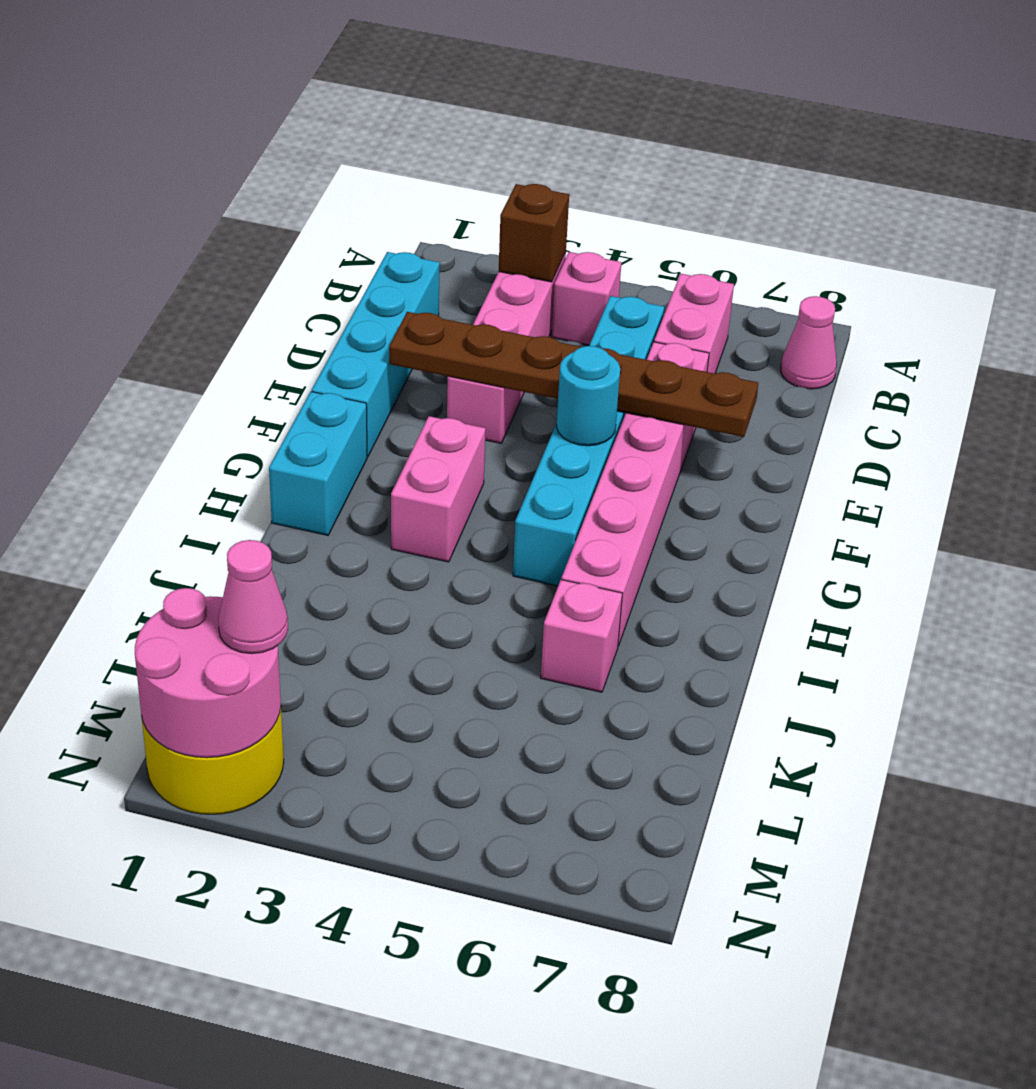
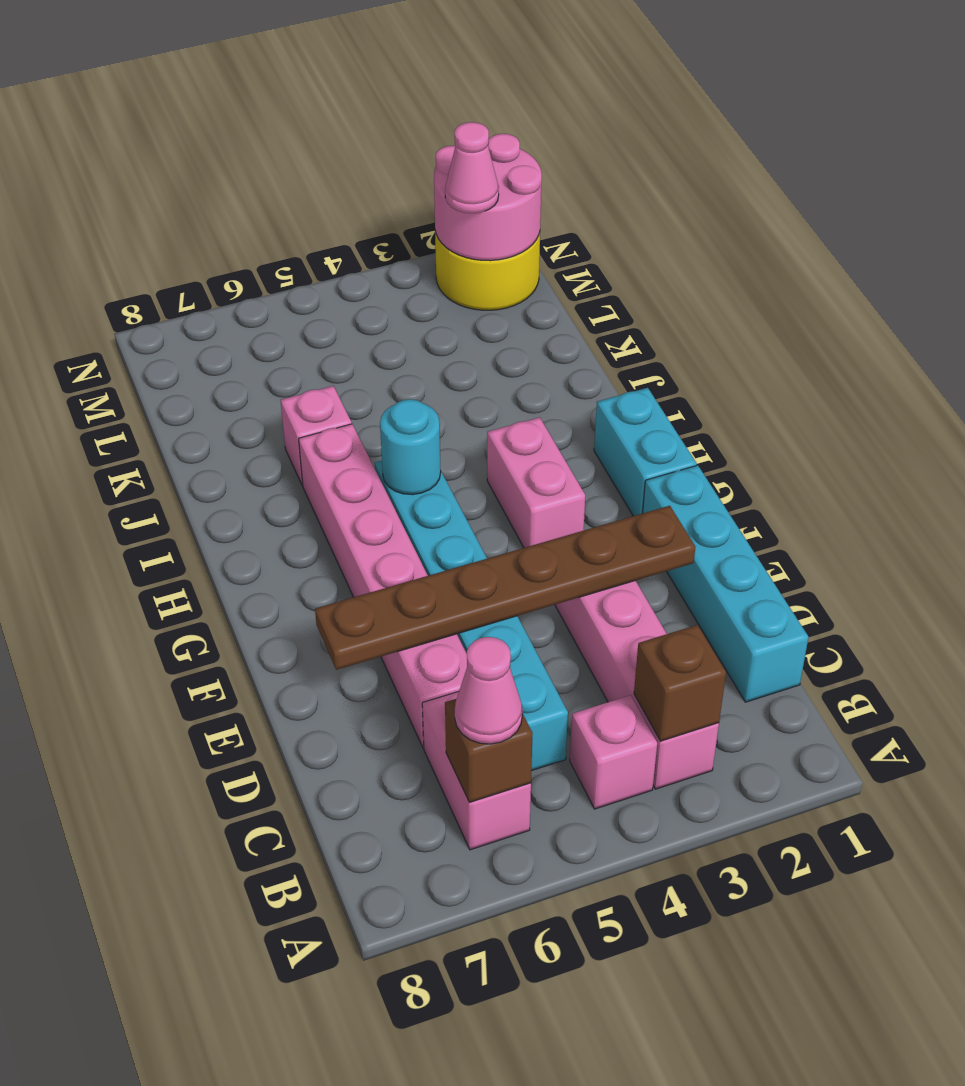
none -> brown brick B6 level 2
pink cone B8 level 1 -> pink cone B6 level 3
cyan round brick F5 level 2 -> cyan round brick H5 level 2

